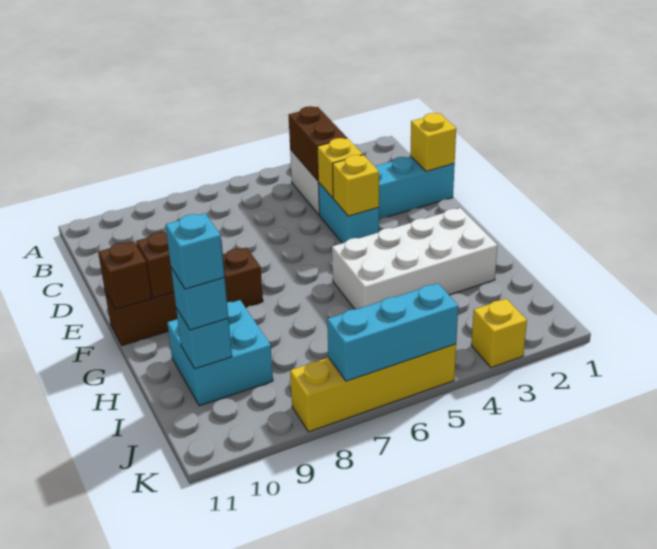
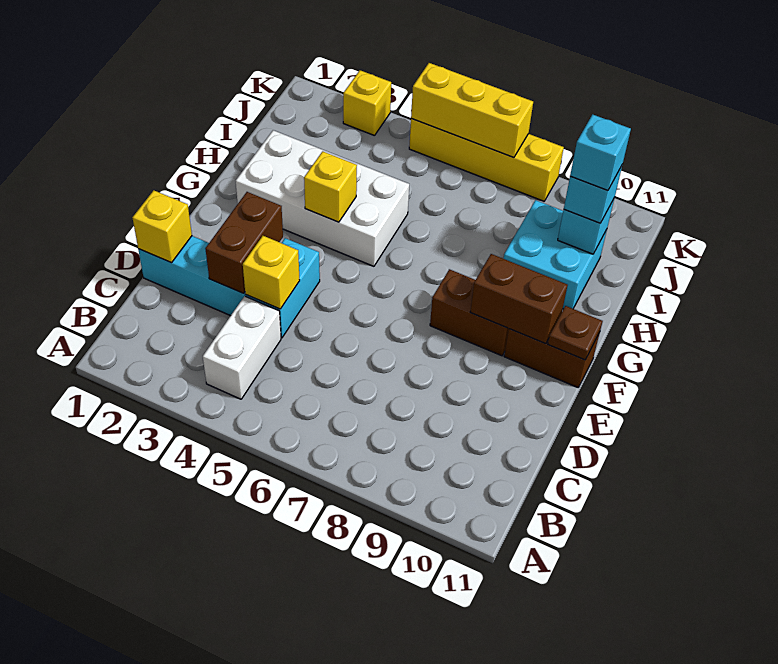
brown brick B4:C4 level 2 -> brown brick D3:E3 level 2
yellow brick E4 level 2 -> yellow brick G4 level 2
brown brick F11 level 2 -> brown plate F11 level 2
cyan brick K5:K7 level 2 -> yellow brick K5:K7 level 2

